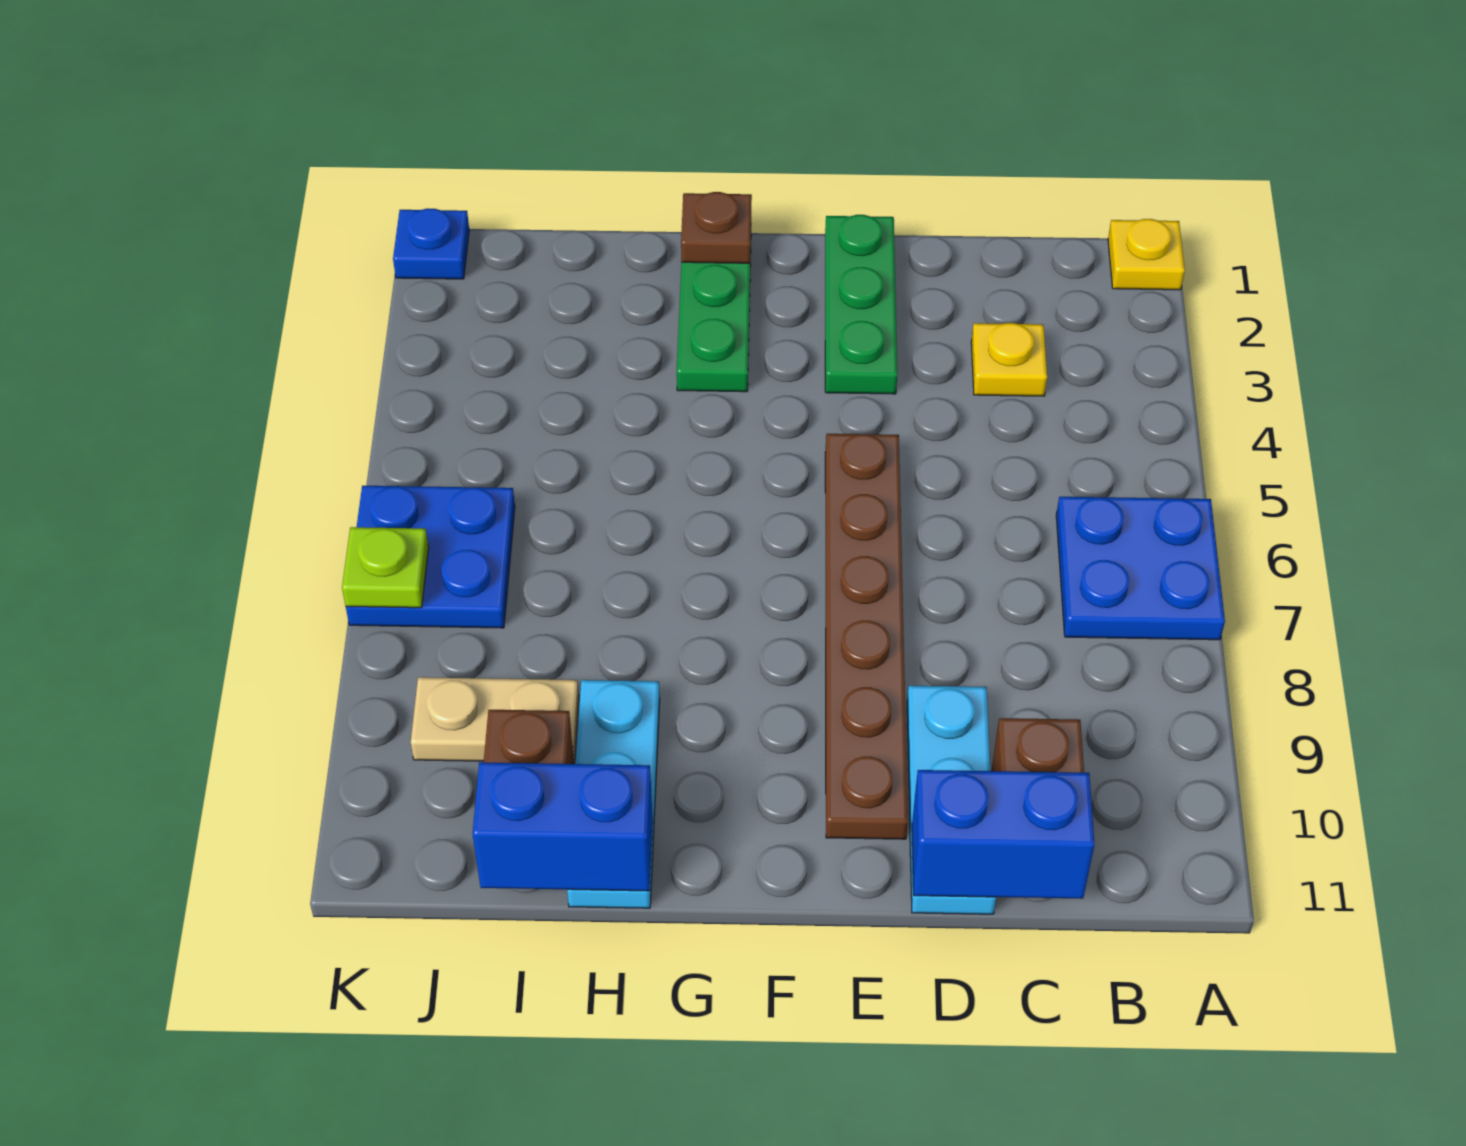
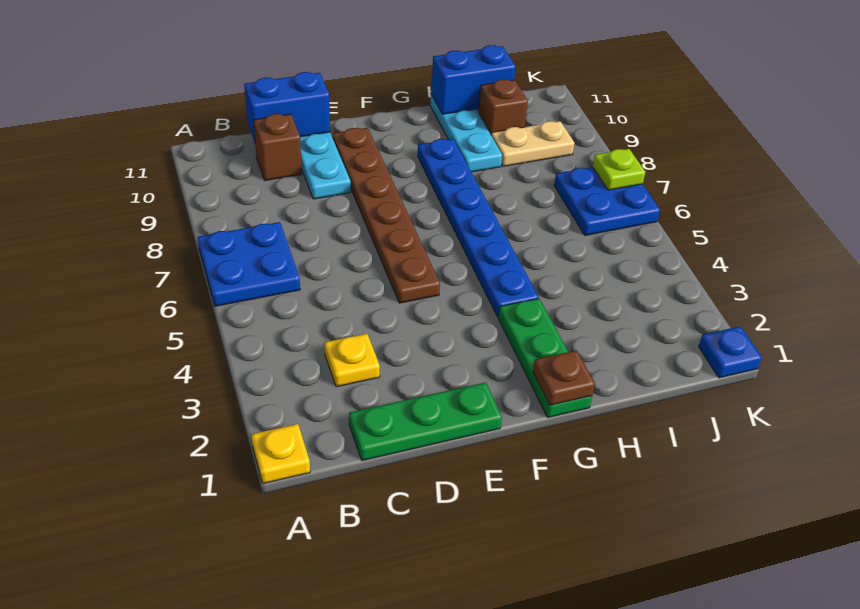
green plate E1:E3 level 1 -> green plate C1:E1 level 1
none -> blue plate G4:G9 level 1

